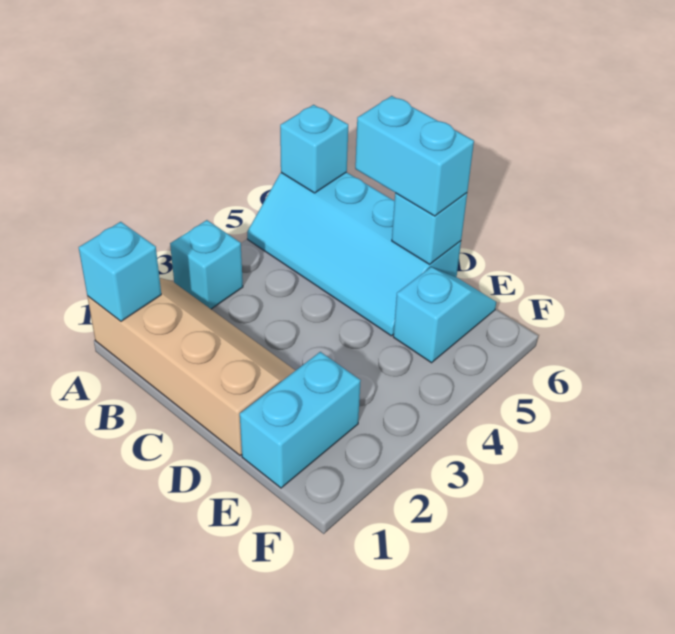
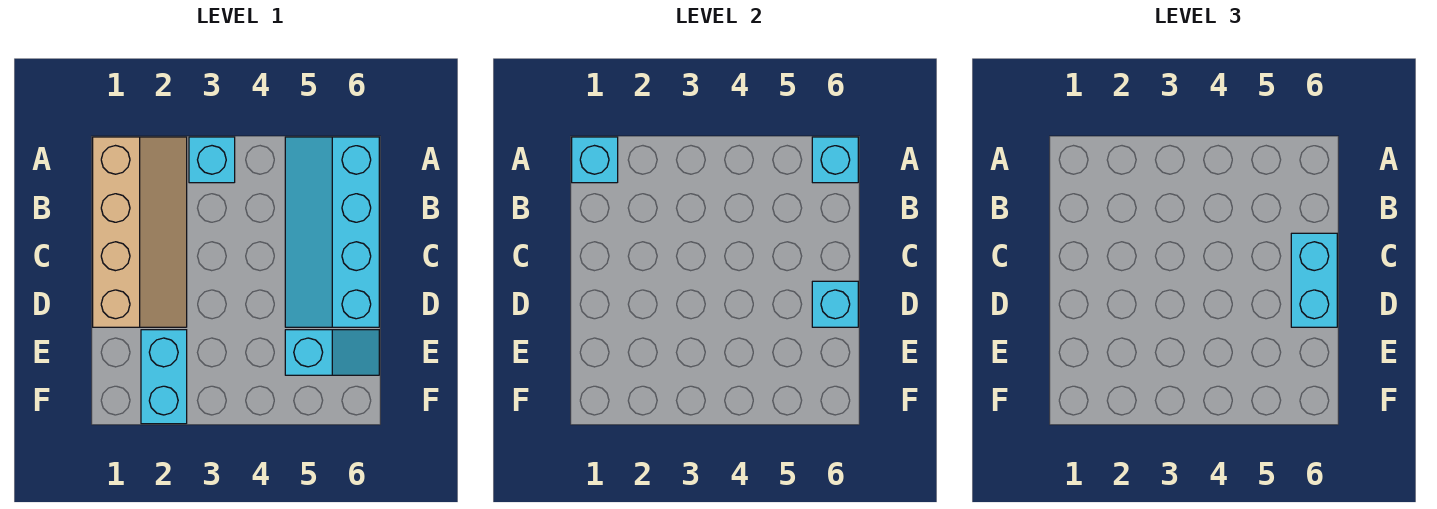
cyan brick E1:E2 level 1 -> cyan brick E2:F2 level 1

